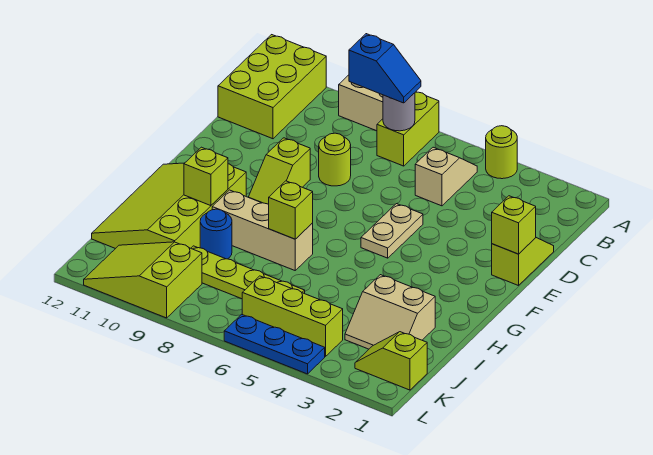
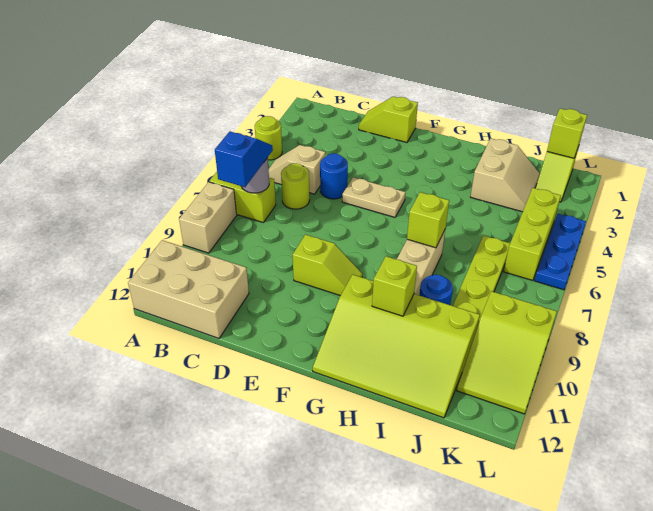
lime brick A11:C12 level 1 -> tan brick A11:C12 level 1
none -> blue round brick D5 level 1
lime round brick D8 level 1 -> lime round brick C6 level 1
lime brick E1 level 2 -> lime brick K1 level 2

